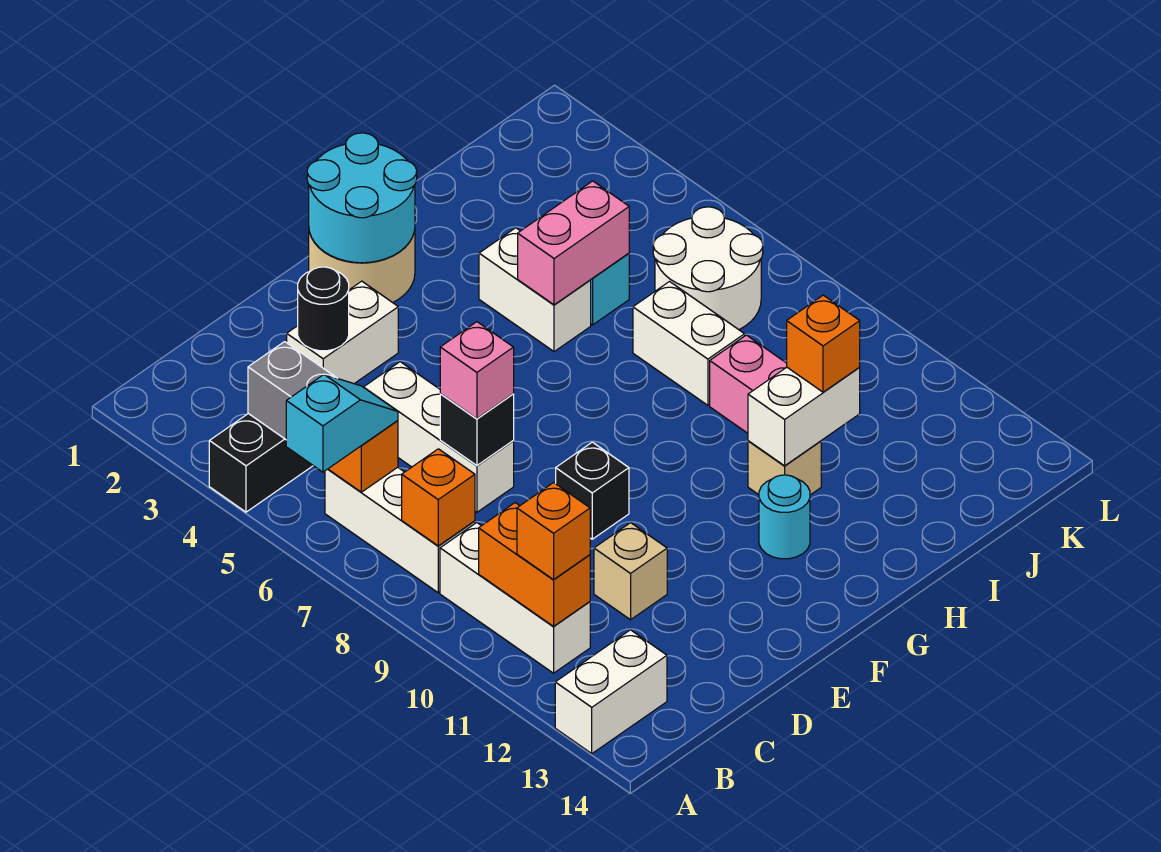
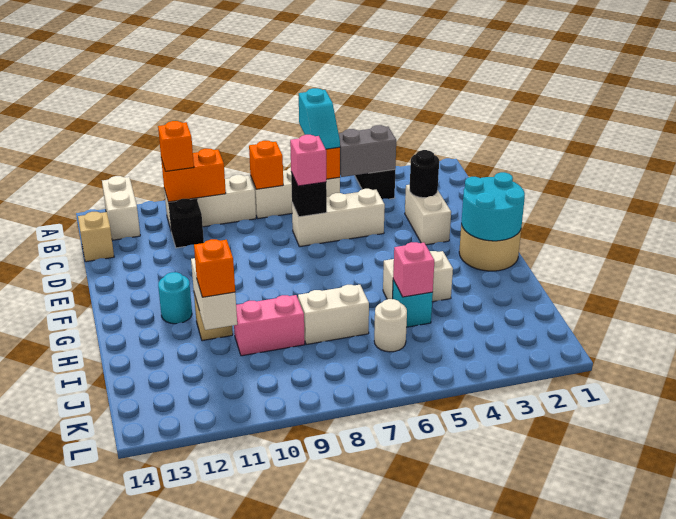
tan brick D11 level 1 -> tan brick C14 level 1
black brick E9 level 1 -> black brick C11 level 1
pink brick H5:I5 level 2 -> pink brick I5 level 2
white round brick J6:K7 level 1 -> white round brick J6 level 1

